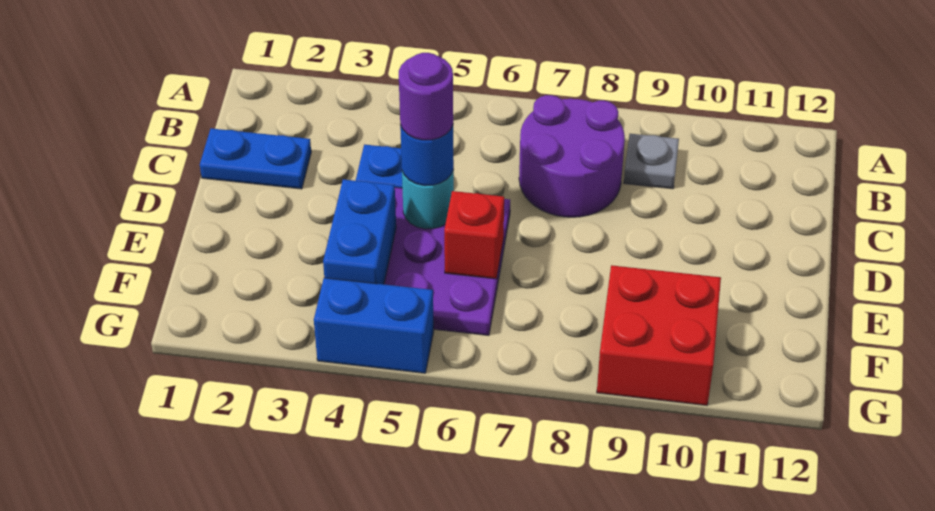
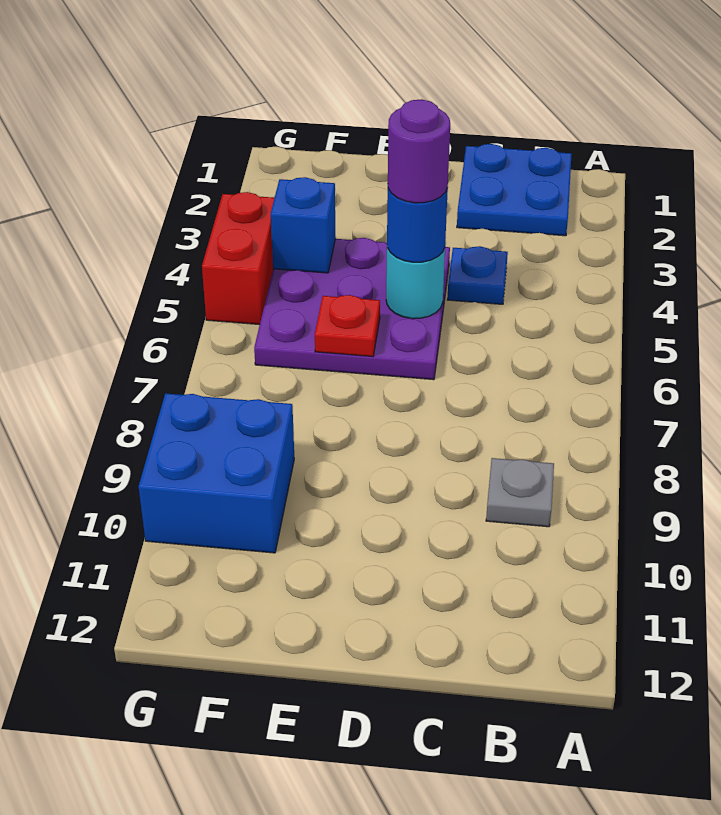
purple round brick B7:C8 level 1 -> none
blue plate C1:C2 level 1 -> blue plate B1:C2 level 1
blue brick E4:F4 level 2 -> blue brick F4 level 2
red brick E6 level 2 -> red plate E6 level 2
red brick F9:G10 level 1 -> blue brick F9:G10 level 1
blue brick G4:G5 level 1 -> red brick G4:G5 level 1

